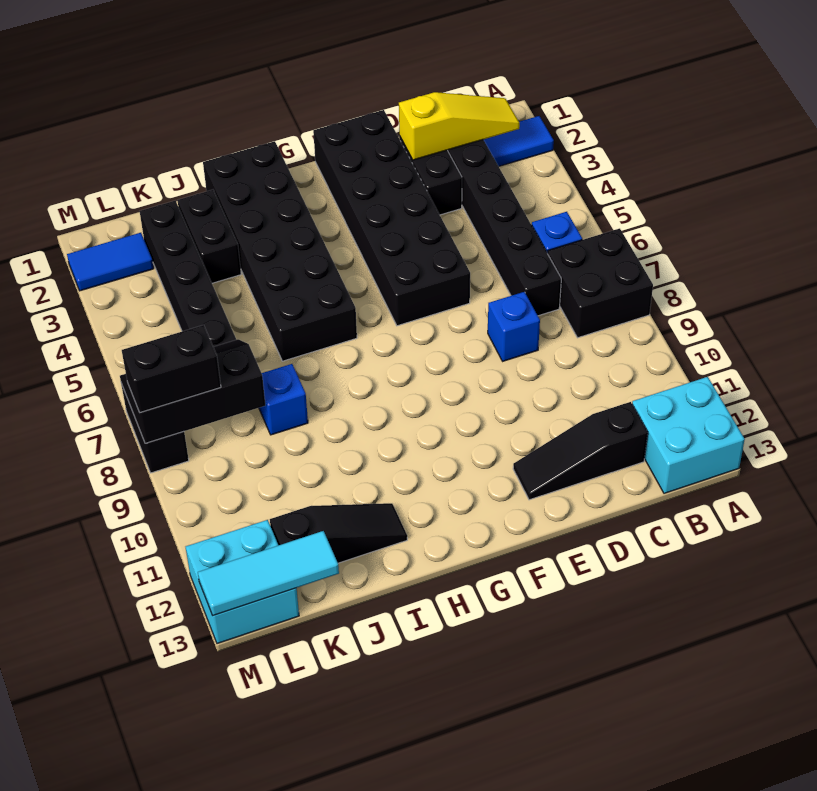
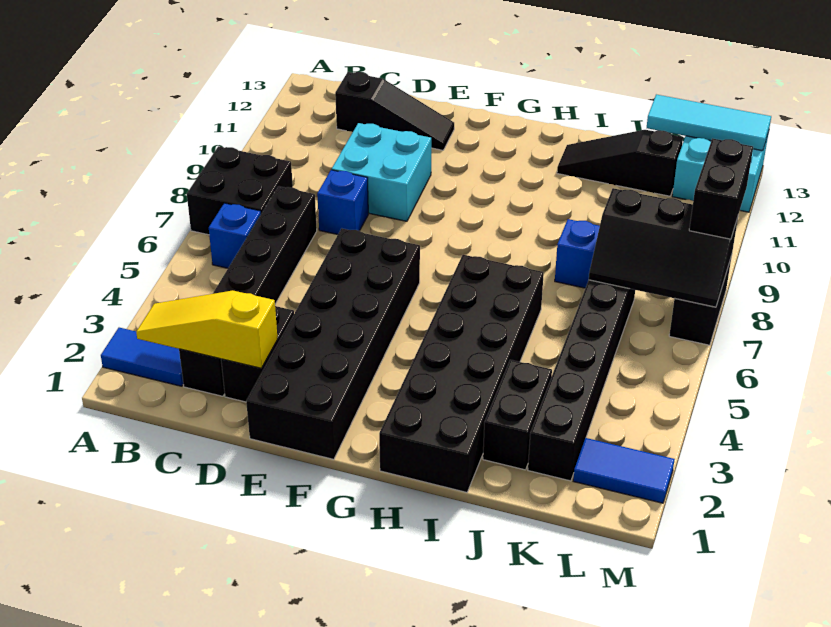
cyan brick A12:B13 level 1 -> cyan brick D9:E10 level 1
black brick L8:M8 level 3 -> black brick M8:M9 level 3

